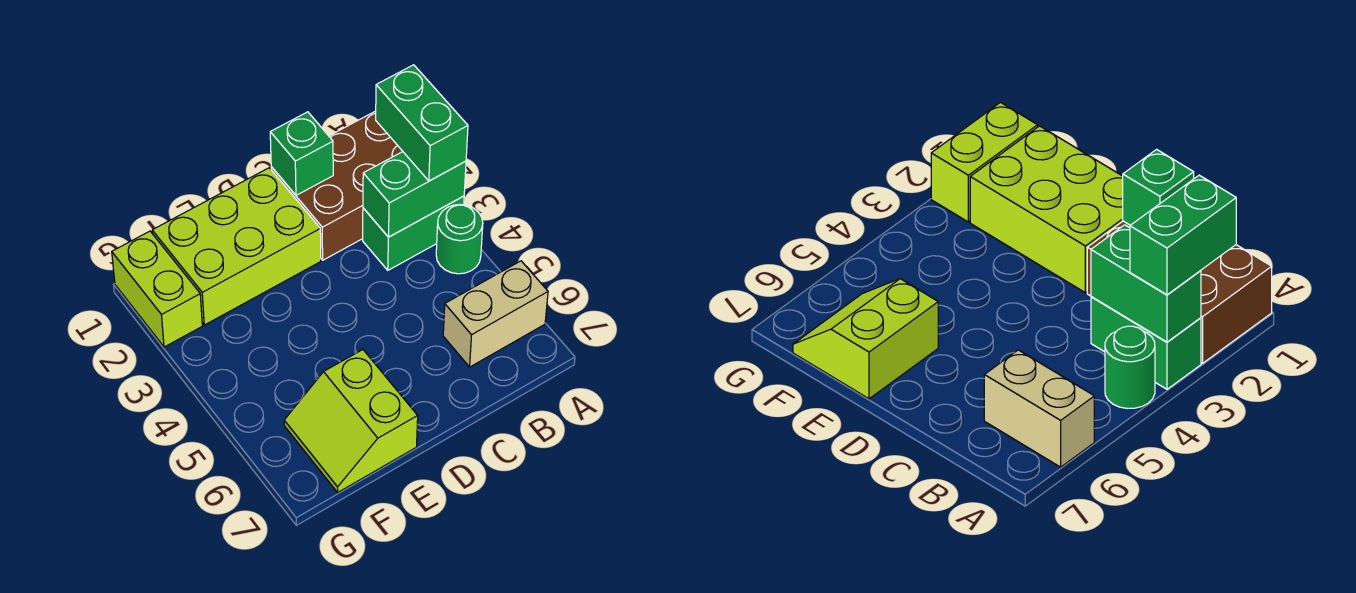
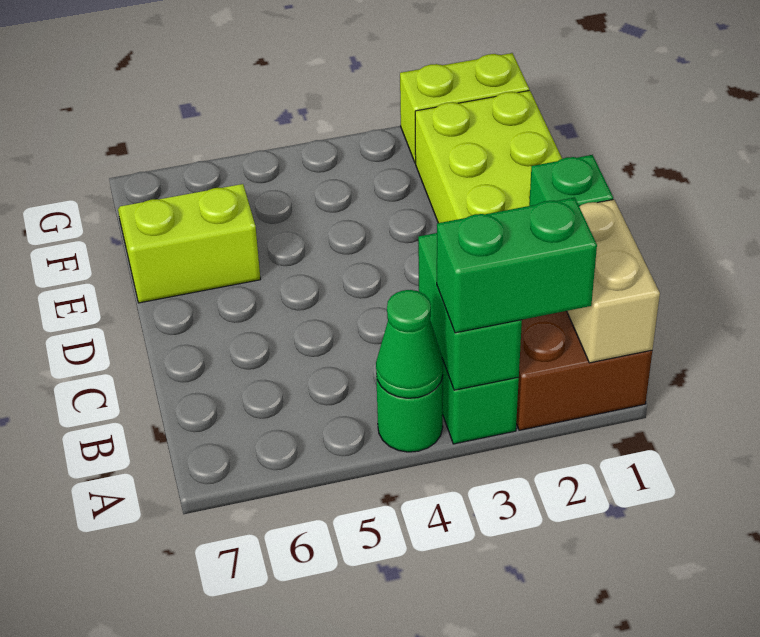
none -> green cone A4 level 2
tan brick A6:B6 level 1 -> tan brick A1:B1 level 2

